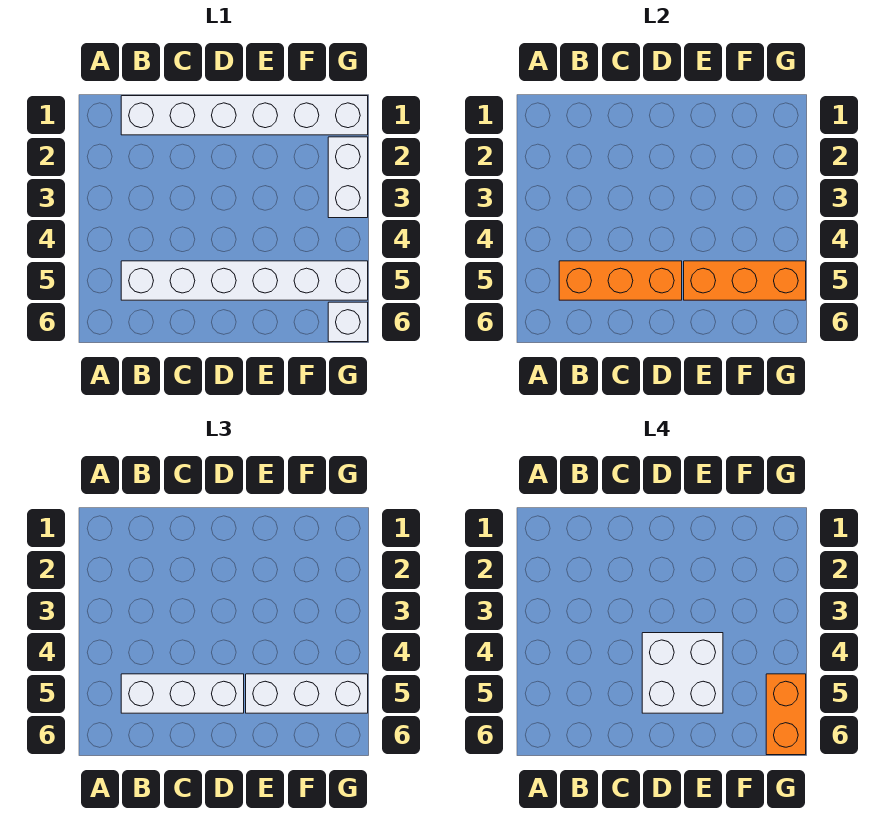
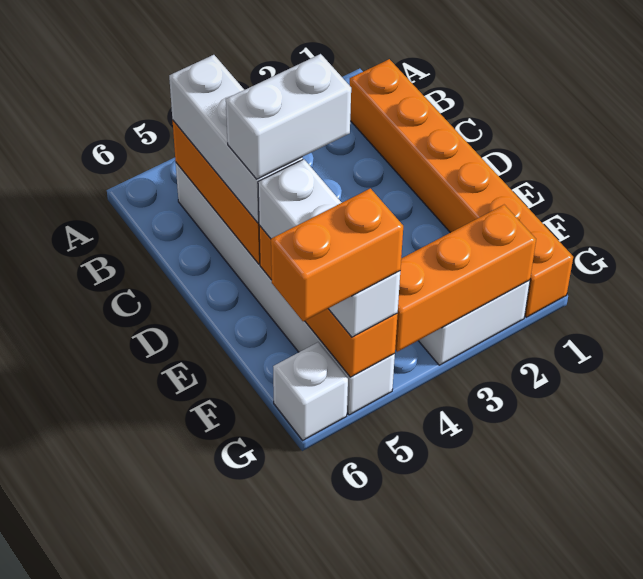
white brick B1:G1 level 1 -> orange brick B1:G1 level 1
white brick D4:E5 level 4 -> white brick D4:D5 level 4
none -> orange brick G2:G4 level 2

